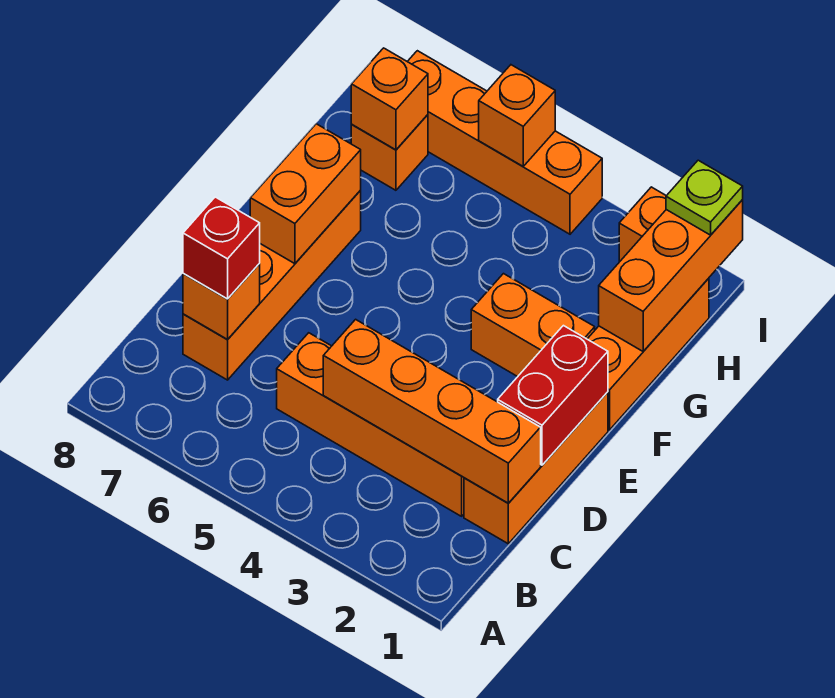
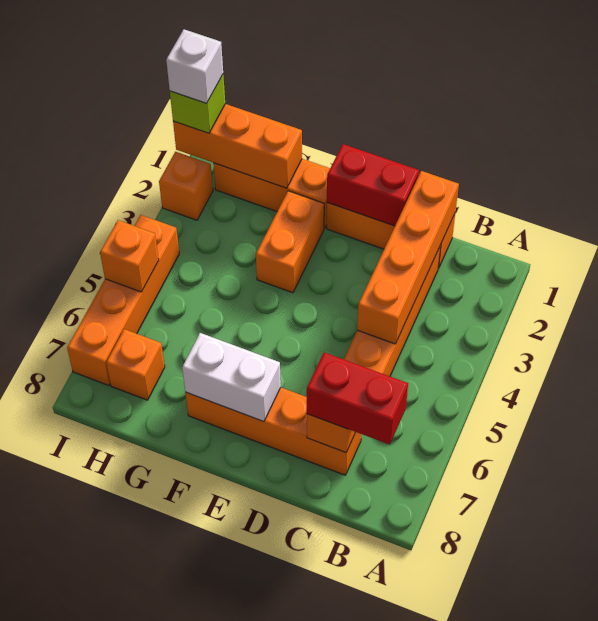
red brick C7 level 3 -> red brick B7:C7 level 3
orange brick E7:F7 level 2 -> white brick E7:F7 level 2
orange brick H7 level 2 -> none
lime plate I1 level 3 -> lime brick I1 level 3
none -> white brick I1 level 4

